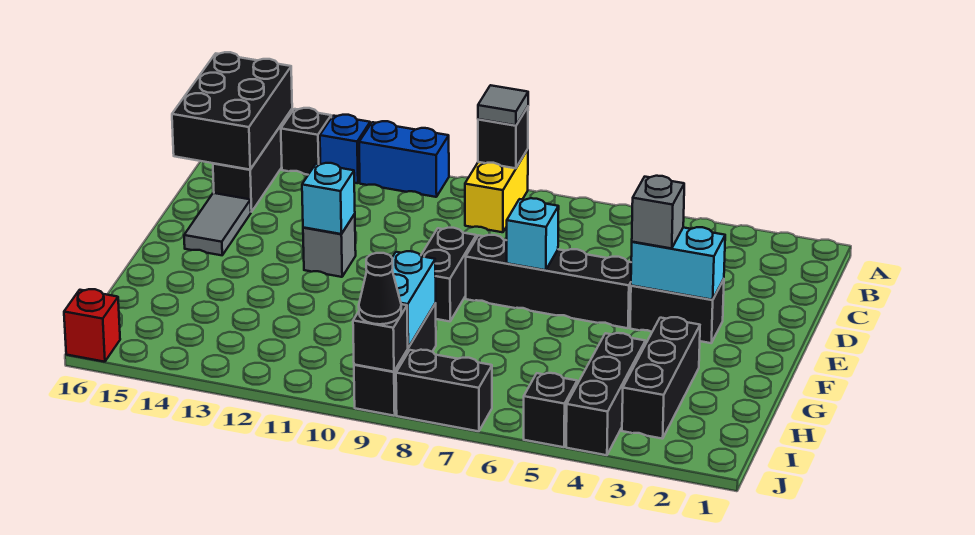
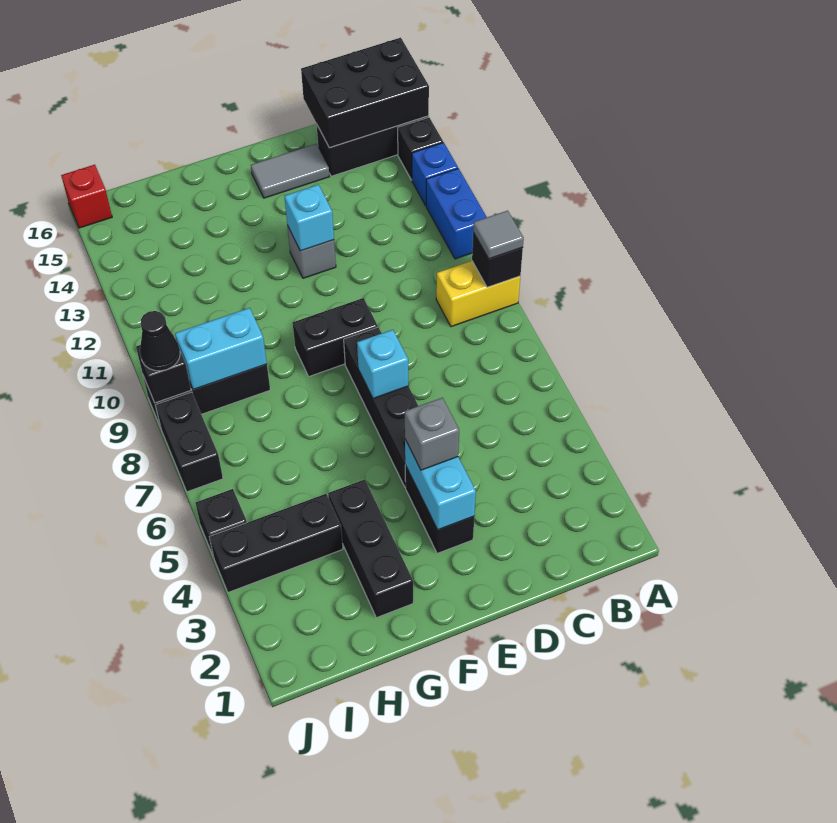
black brick G3:I3 level 1 -> black brick G2:G4 level 1

